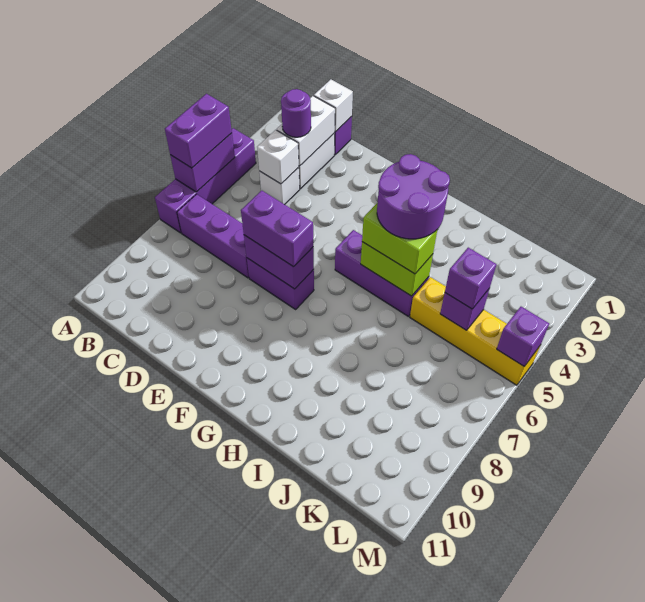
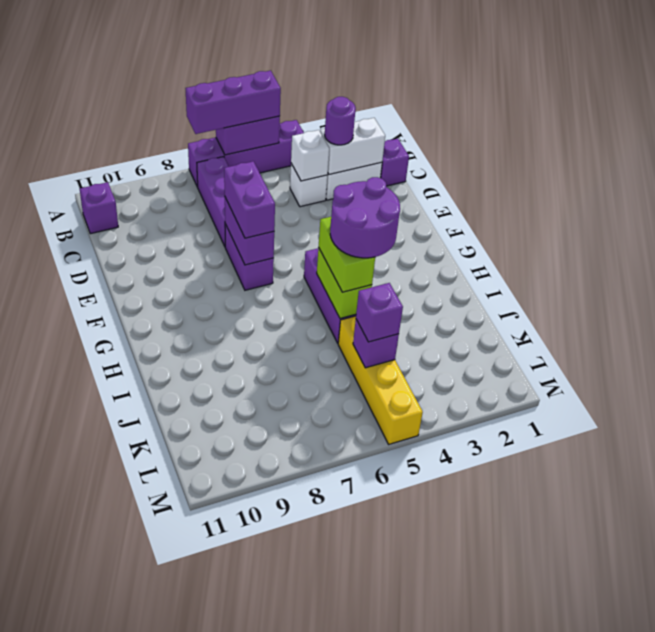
purple brick A5:A6 level 3 -> purple brick A5:A7 level 3
white brick C1 level 2 -> none
purple brick M5 level 2 -> purple brick B11 level 1

